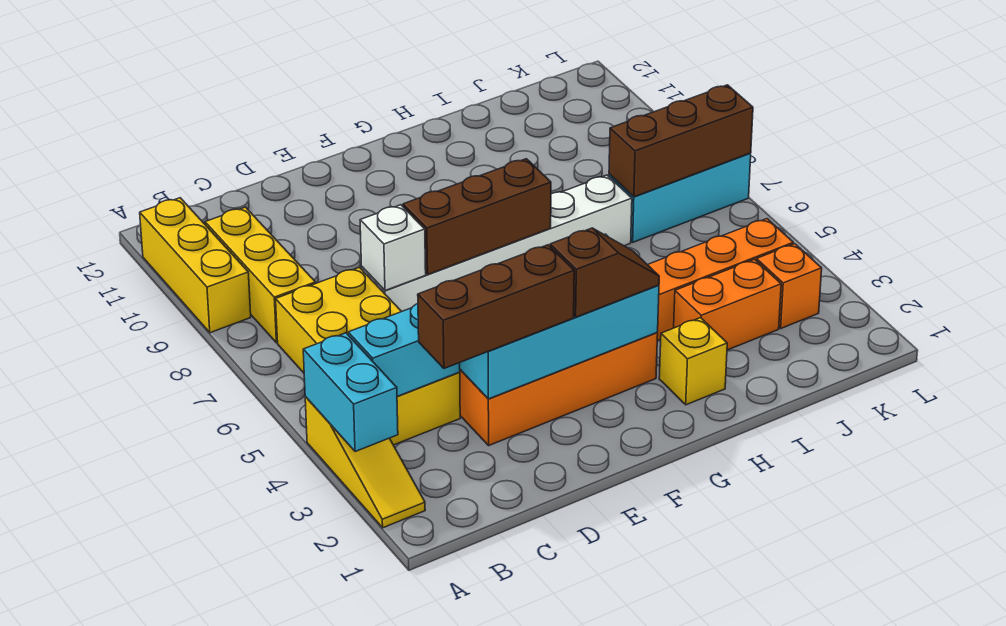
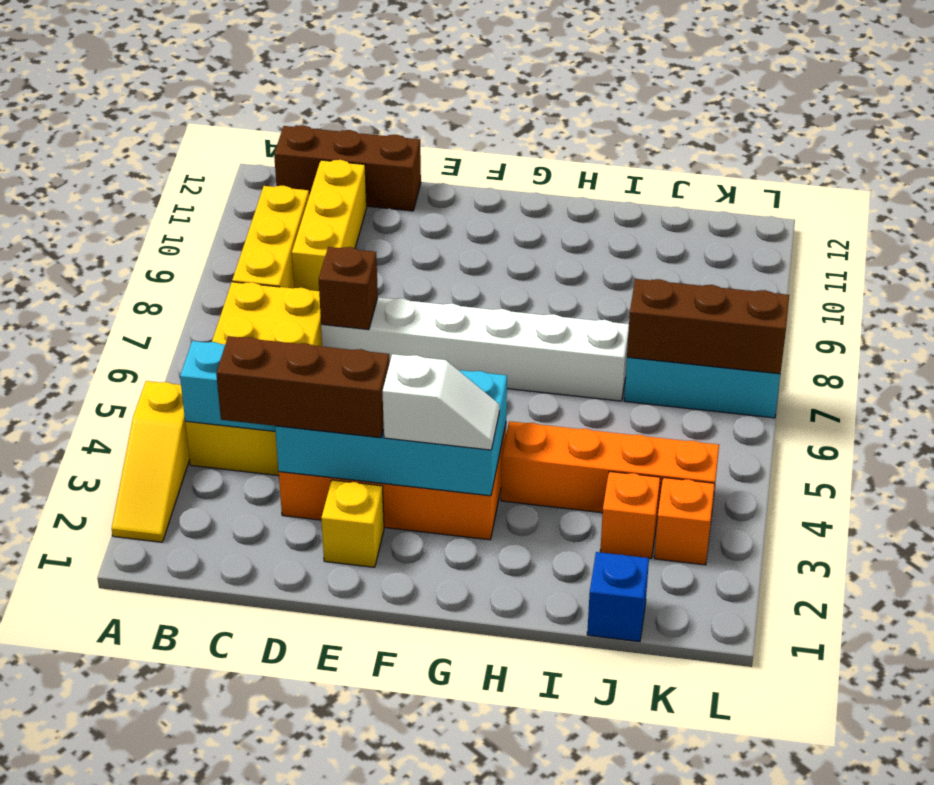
cyan brick A3:A4 level 2 -> none
yellow brick A9:A11 level 1 -> yellow brick C9:C11 level 1
white brick D7 level 2 -> brown brick D7 level 2
brown brick E7:G7 level 2 -> brown brick B12:D12 level 1
brown slope F3:G3 level 3 top F -> white slope F3:G3 level 3 top F
yellow brick H2 level 1 -> yellow brick E2 level 1
orange brick I3:J3 level 1 -> orange brick J3 level 1
none -> blue brick J1 level 1

